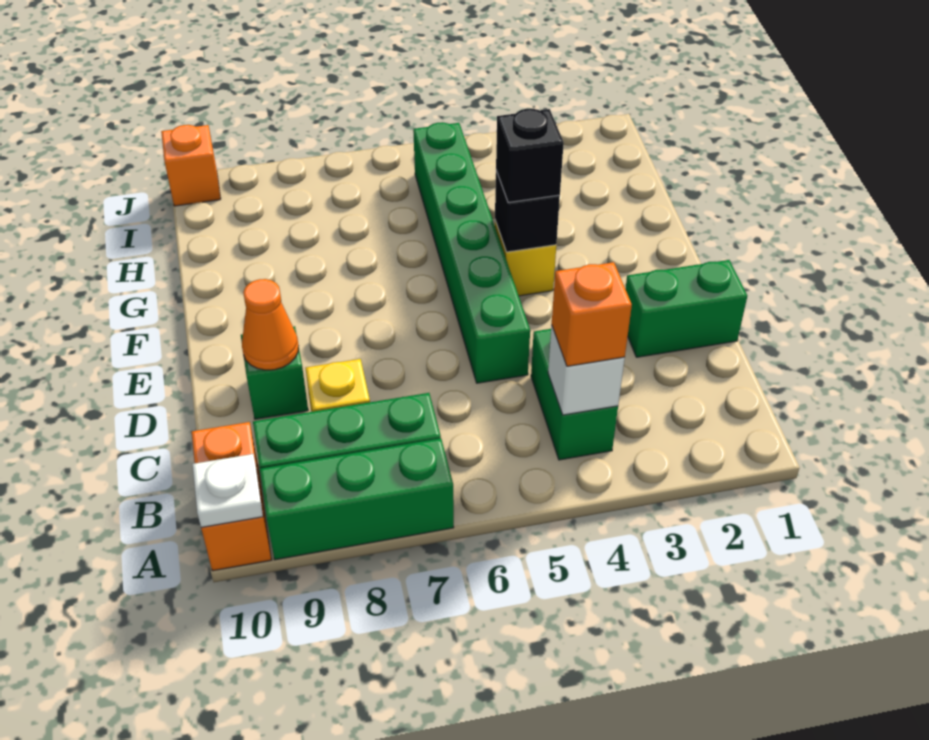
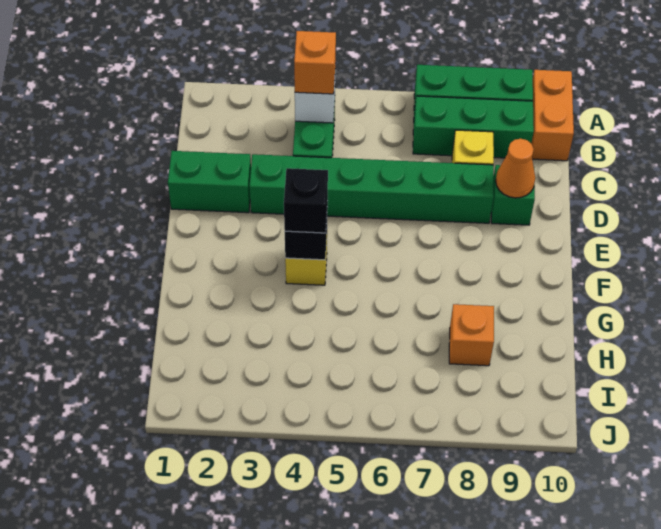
white plate A10 level 2 -> none
green brick D5:I5 level 1 -> green brick D3:D8 level 1
orange brick J10 level 1 -> orange brick H8 level 1

